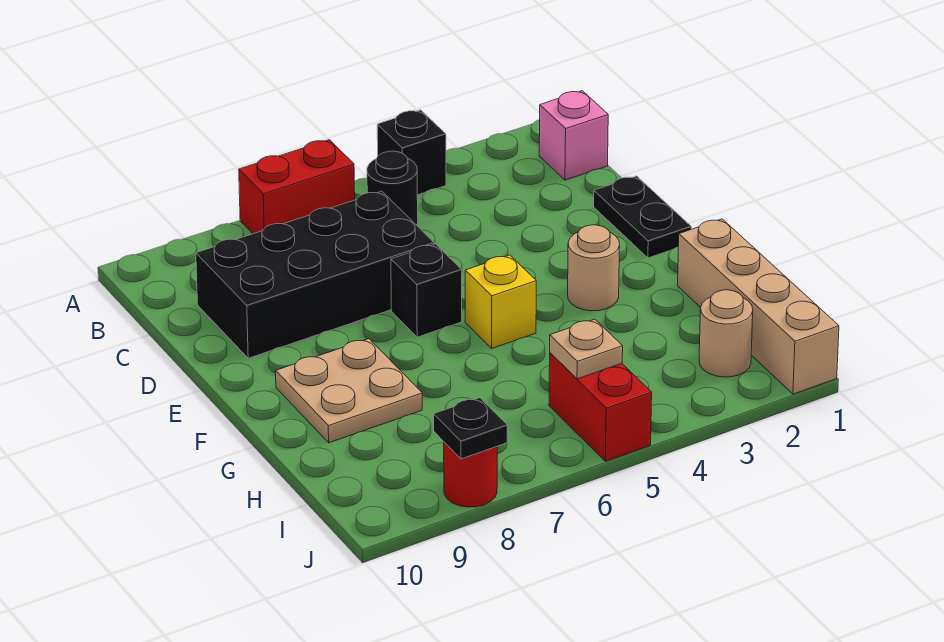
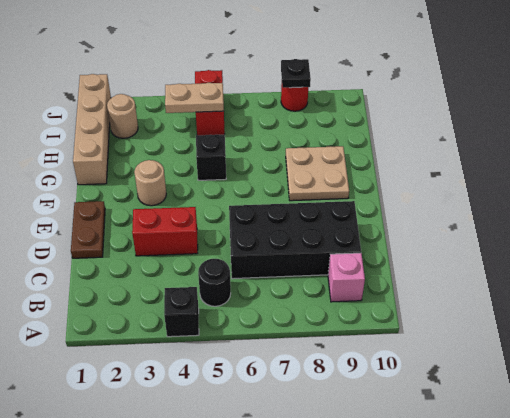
red brick A6:A7 level 1 -> red brick D3:D4 level 1
pink brick B1 level 1 -> pink brick B9 level 1
black plate D1:E1 level 1 -> brown plate D1:E1 level 1
black brick E6 level 1 -> black brick G5 level 1
yellow brick F5 level 1 -> none
tan plate I5 level 2 -> tan plate I4:I5 level 2

